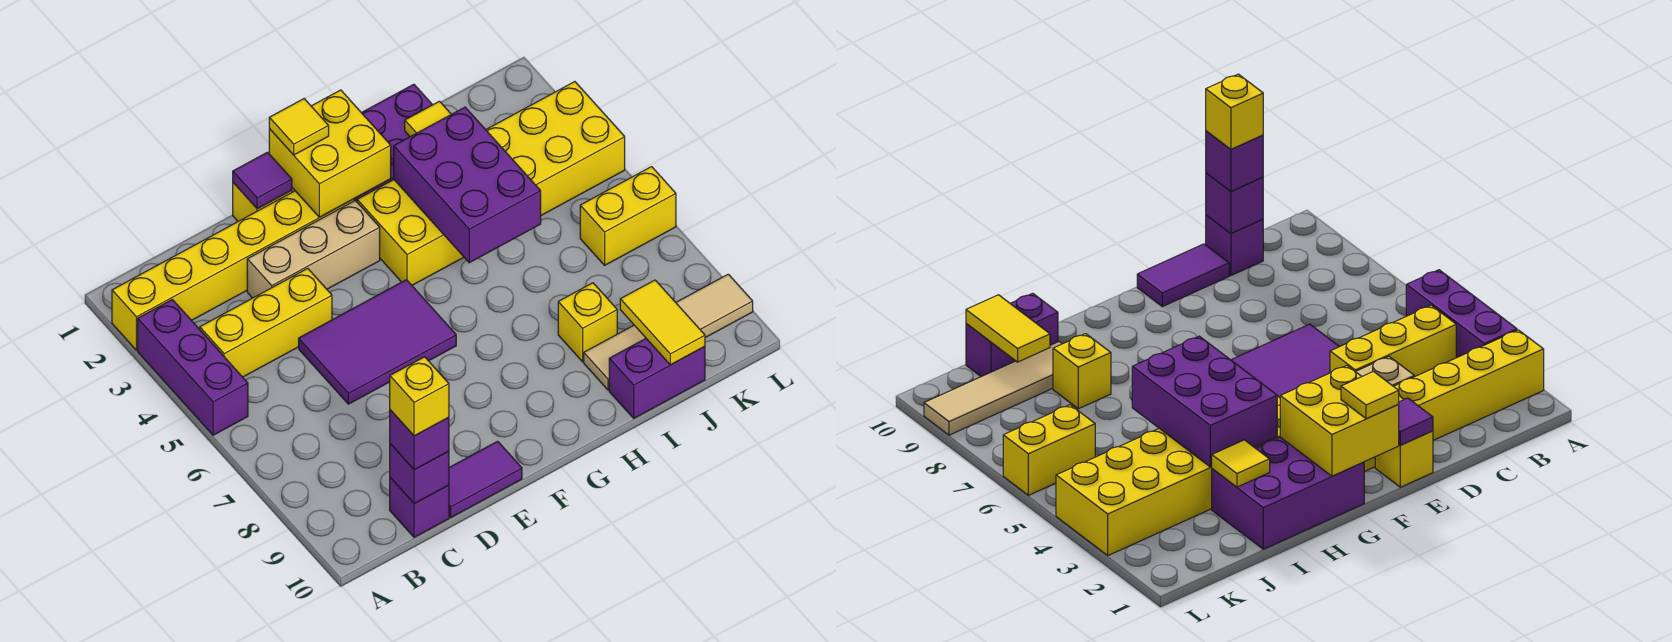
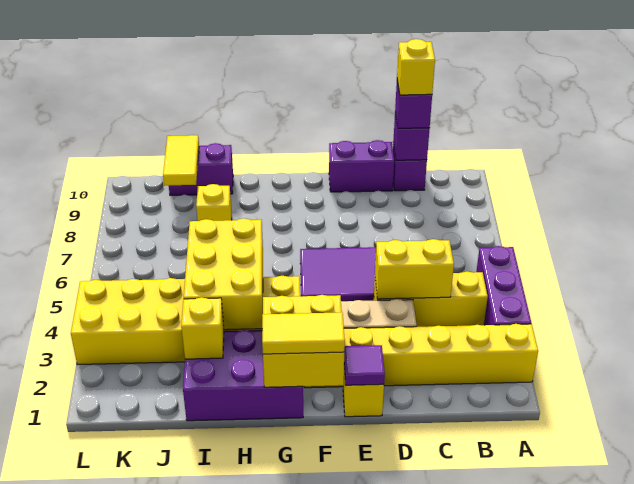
purple tile D10:E10 level 1 -> purple brick D10:E10 level 1
yellow tile F1 level 3 -> yellow tile F1:G1 level 3
purple brick H3:I5 level 2 -> yellow brick H3:I5 level 2
yellow tile I2 level 2 -> yellow brick I2 level 2
tan tile I9:L9 level 1 -> none
yellow brick K6:L6 level 1 -> yellow brick C4:D4 level 2

